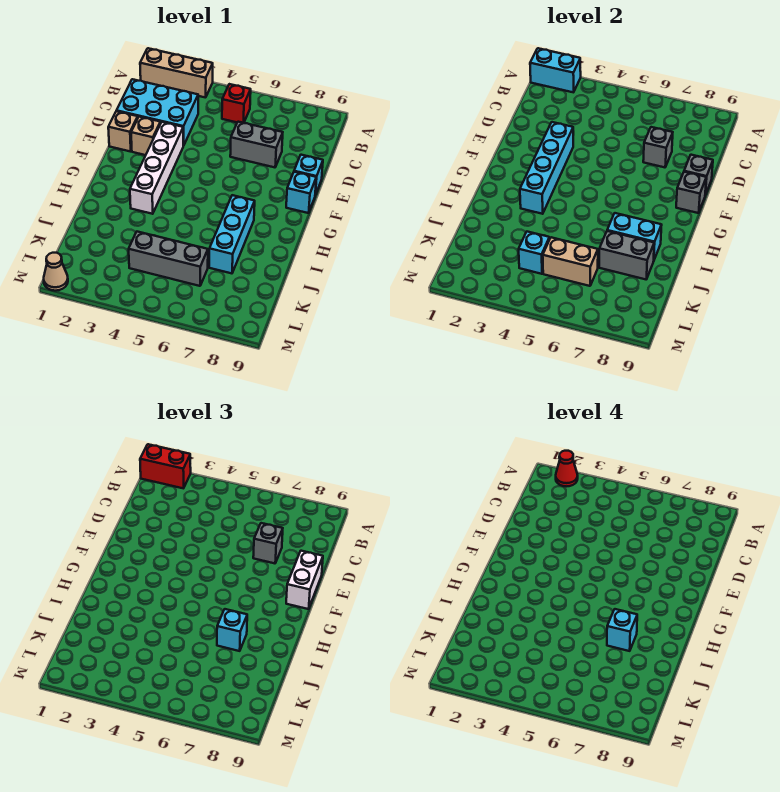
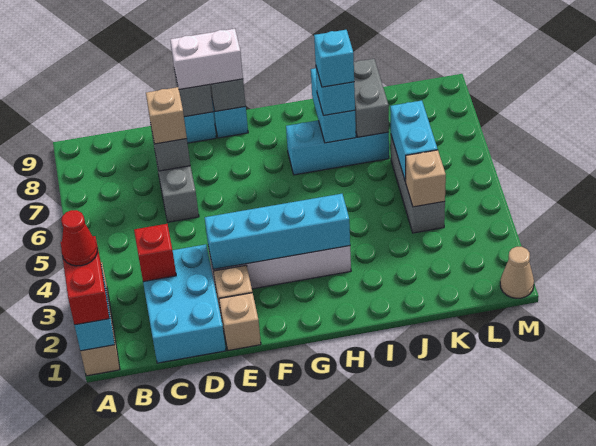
red brick B5 level 1 -> red brick C3 level 2
grey brick D7 level 3 -> tan brick D7 level 3
cyan brick K4 level 2 -> tan brick K4 level 2
tan brick K5:K6 level 2 -> cyan brick K5:K6 level 2

